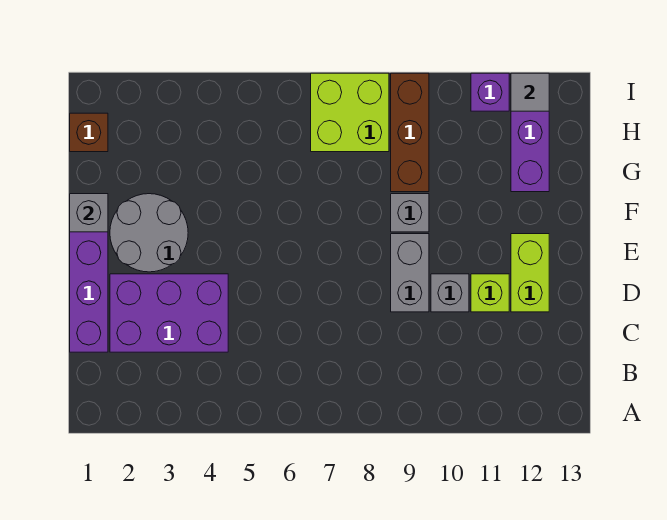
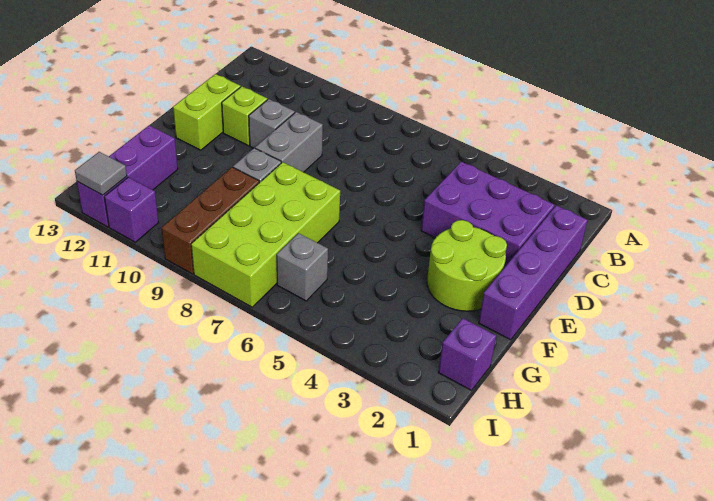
grey round brick E2:F3 level 1 -> lime round brick E2:F3 level 1
grey brick F1 level 2 -> grey brick H6 level 1
brown brick H1 level 1 -> purple brick H1 level 1
lime brick H7:I8 level 1 -> lime brick F7:I8 level 1

